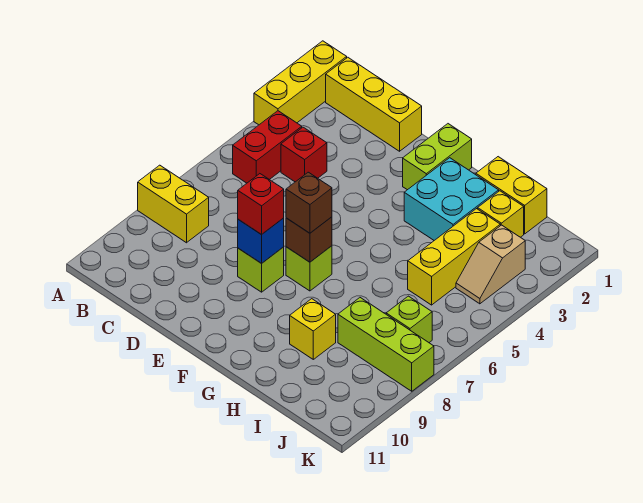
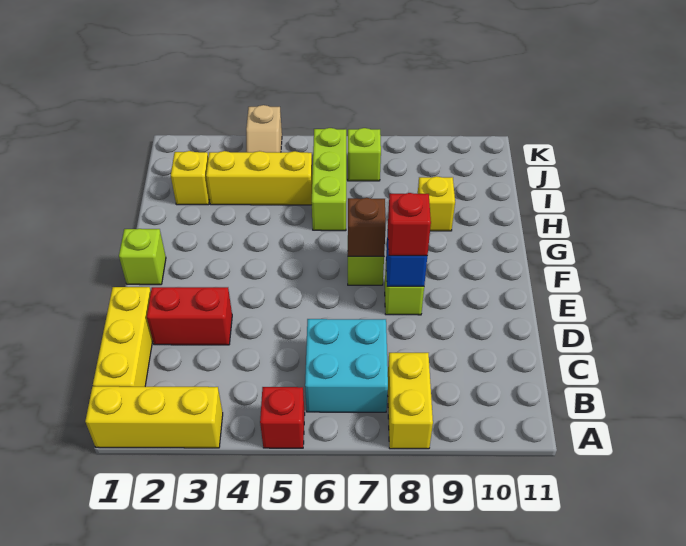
red brick B4:B5 level 1 -> red brick D2:D3 level 1
red brick C4 level 1 -> red brick A5 level 1
lime brick F1:F2 level 1 -> lime brick F1 level 1
brown brick F7 level 3 -> none
cyan brick G2:H3 level 1 -> cyan brick B6:C7 level 1
yellow brick H1:I1 level 1 -> none
lime brick I8:K8 level 1 -> lime brick H6:J6 level 1
tan slope J3:J4 level 1 top 3 -> tan slope J4:K4 level 1 top K

